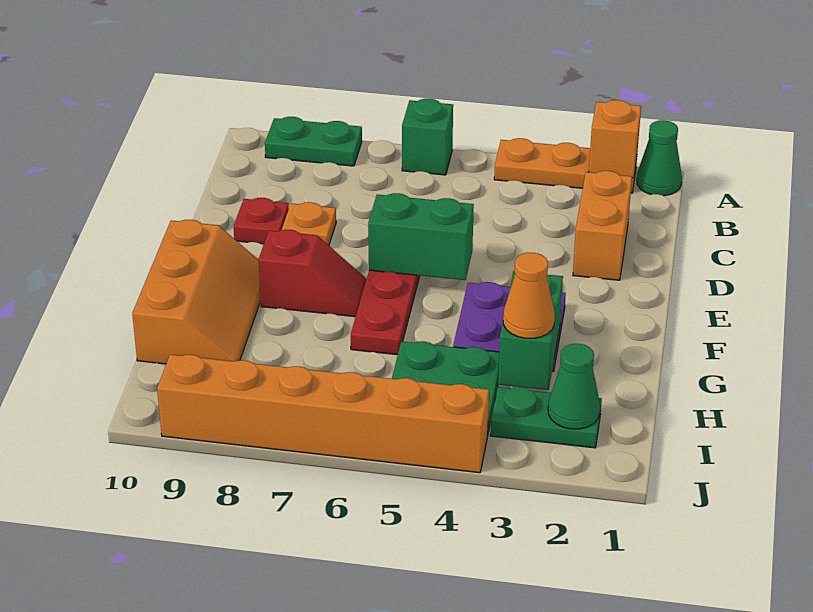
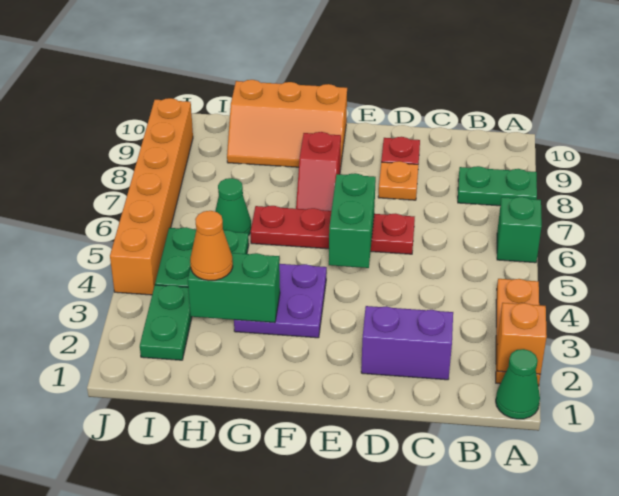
green plate A8:A9 level 1 -> green plate A8:B8 level 1
orange brick C2:D2 level 1 -> purple brick C2:D2 level 1
green cone I2 level 2 -> green cone H6 level 1

